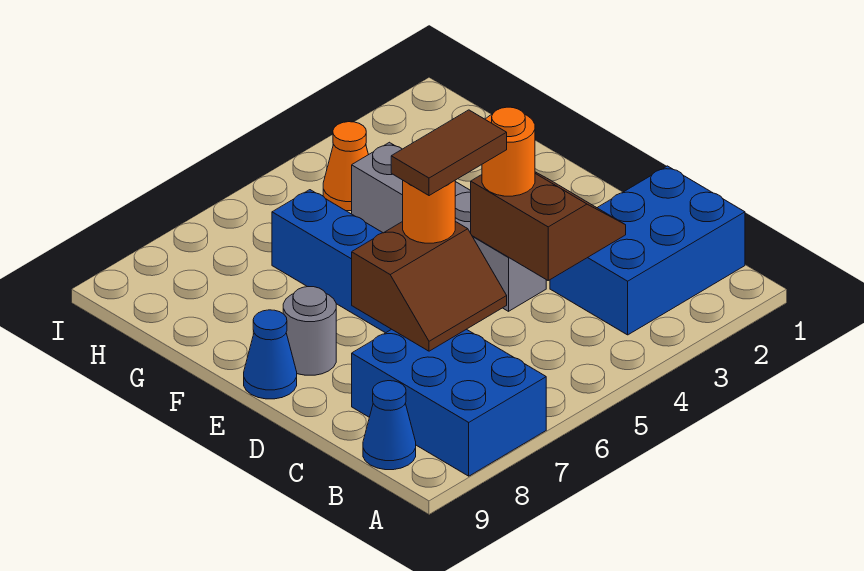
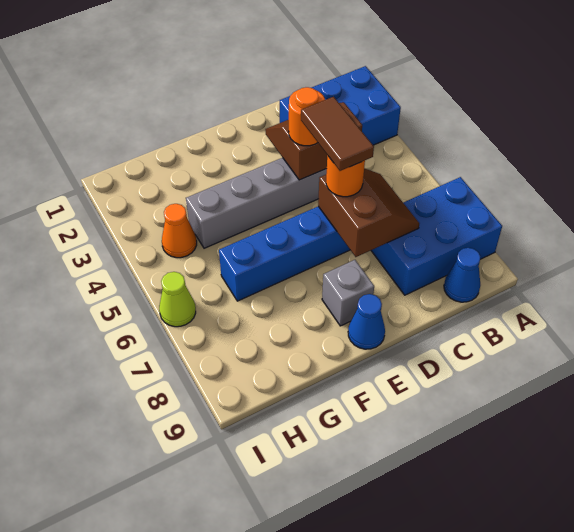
blue brick B1:C3 level 1 -> blue brick A2:C3 level 1
grey round brick E8 level 1 -> grey brick E8 level 1
none -> lime cone I6 level 1

